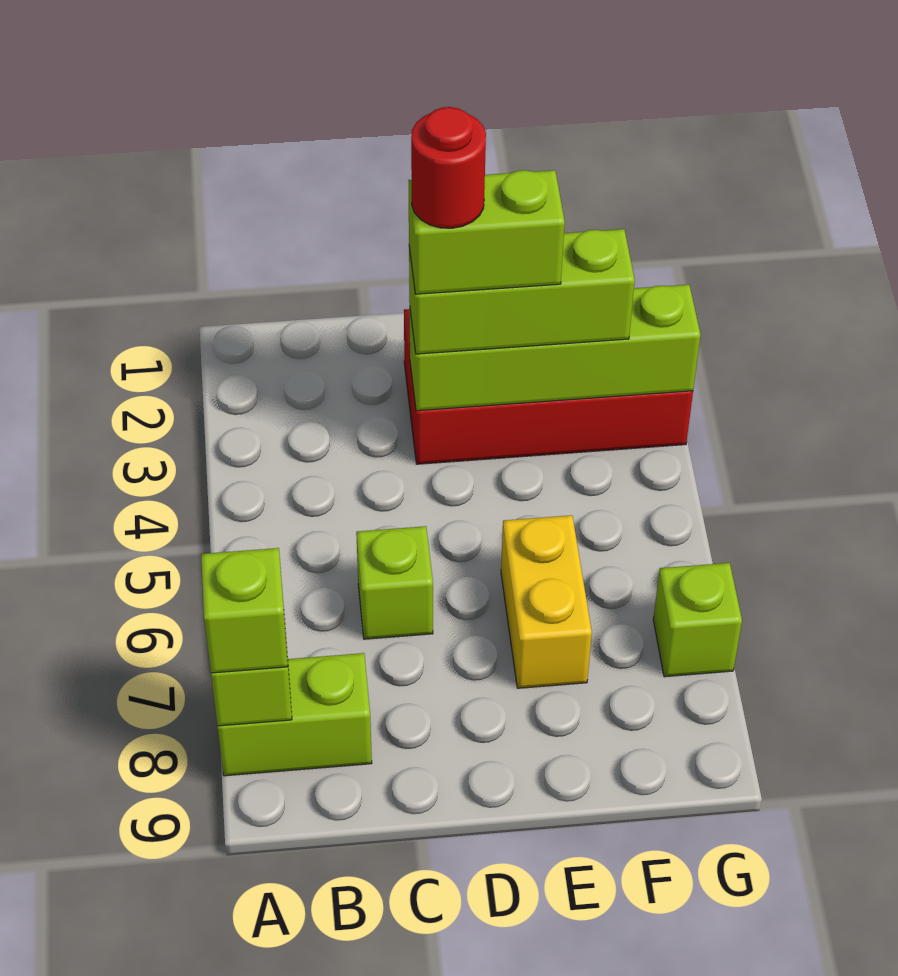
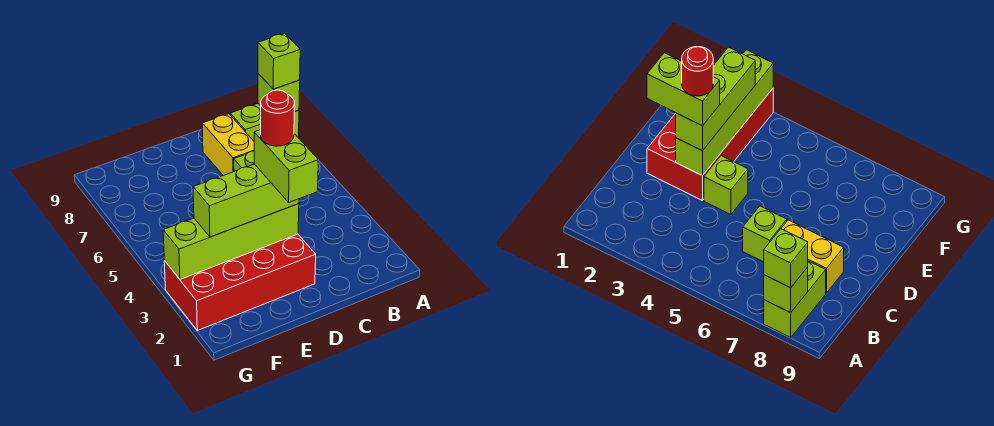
lime brick D3:E3 level 4 -> lime brick D2:D3 level 4
yellow brick E6:E7 level 1 -> yellow brick C7:C8 level 1
lime brick G7 level 1 -> lime brick D4 level 1

